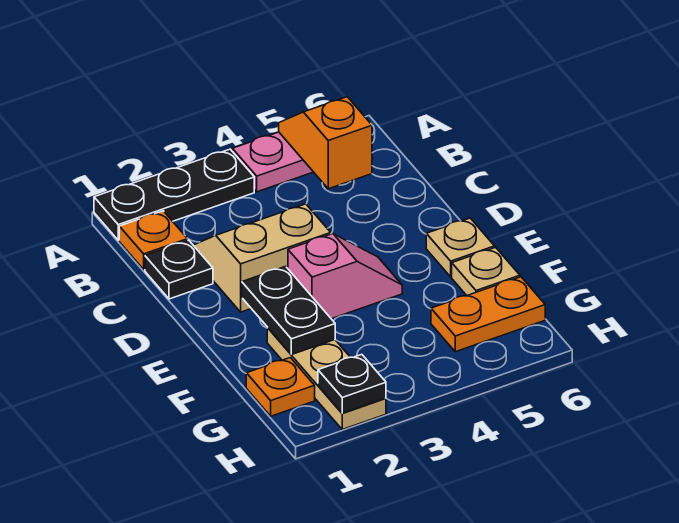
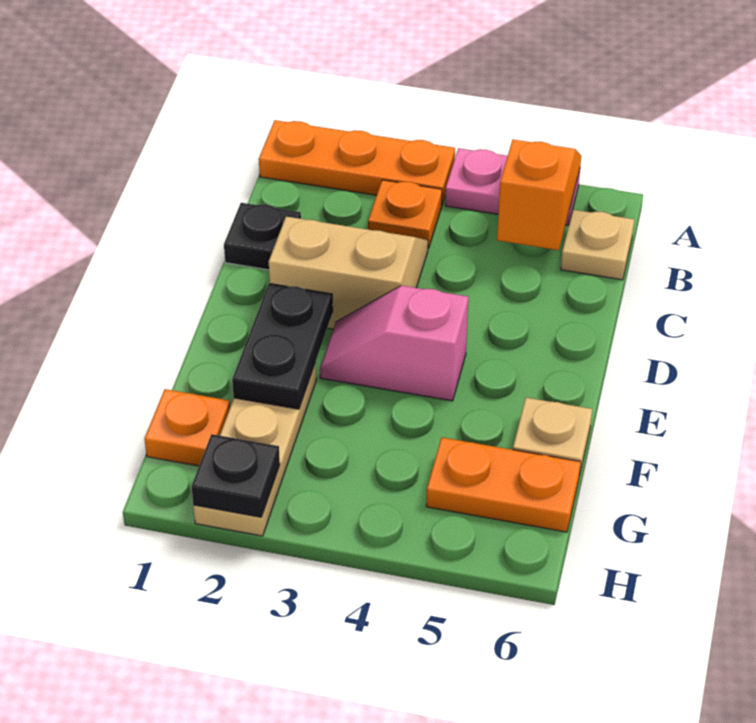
black plate A1:A3 level 1 -> orange plate A1:A3 level 1
orange plate B1 level 1 -> orange plate B3 level 1
pink slope E3:E4 level 1 top 3 -> pink slope E3:E4 level 1 top 4
tan plate E6 level 1 -> tan plate B6 level 1

